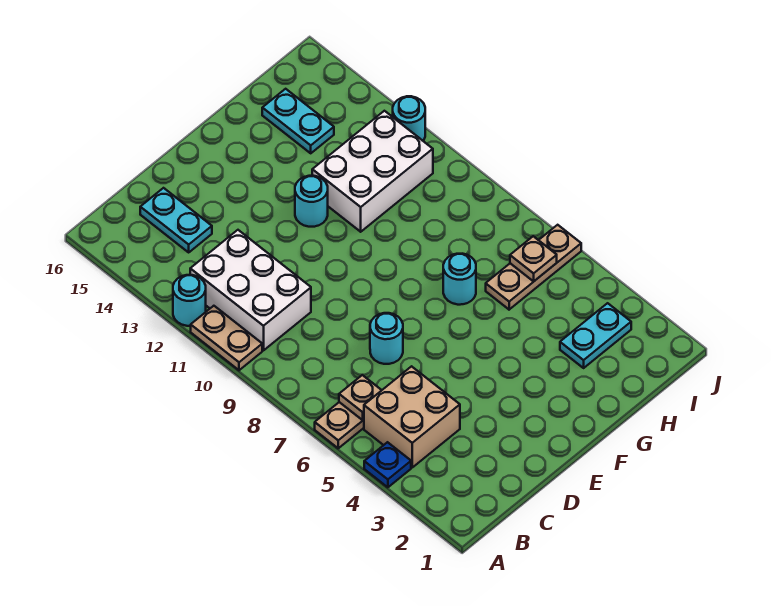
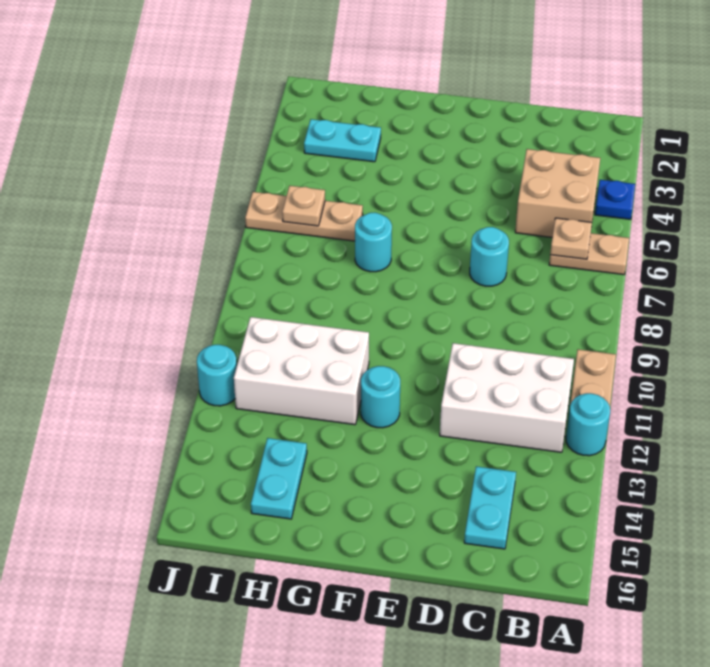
white brick B10:C12 level 1 -> white brick B11:D12 level 1

